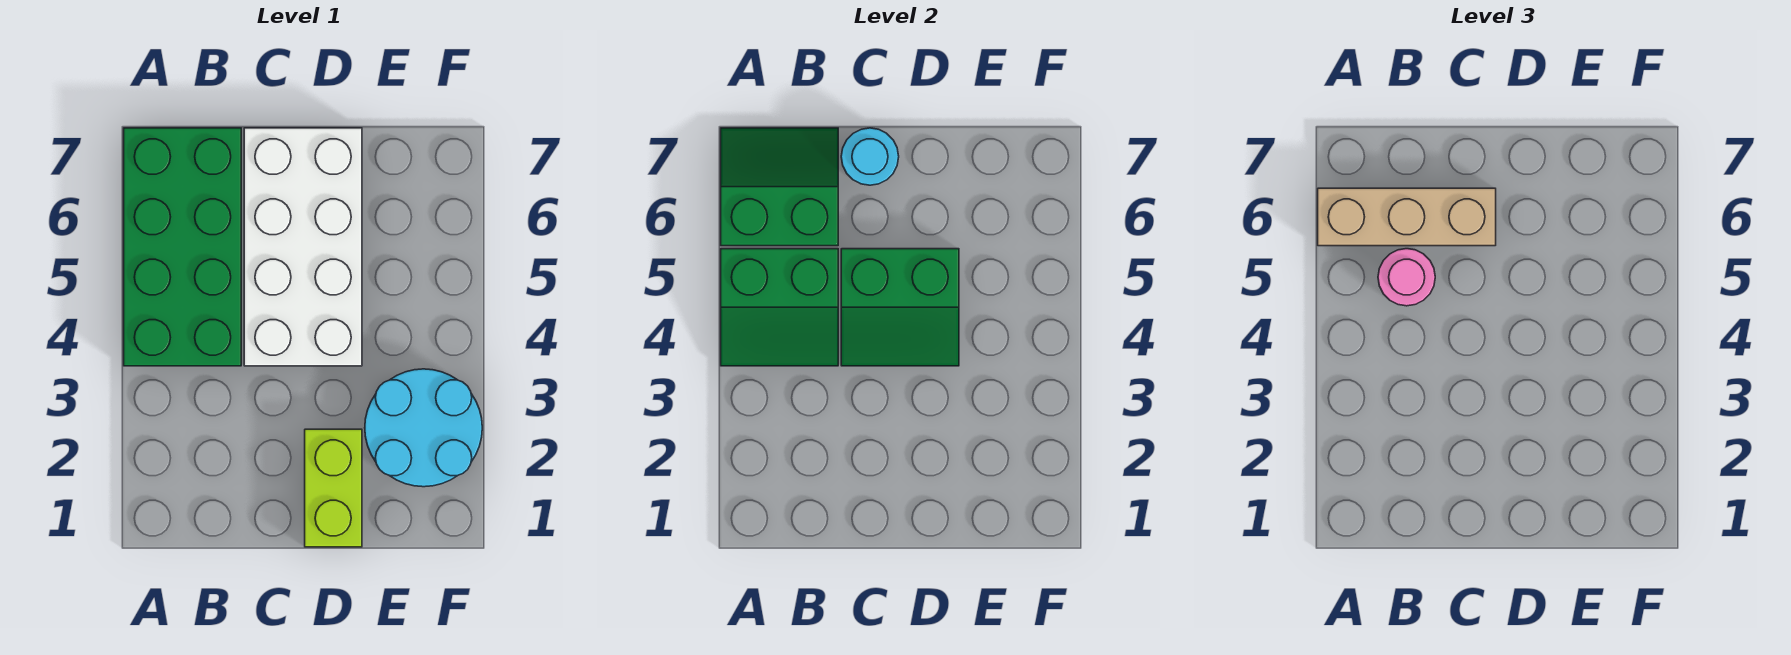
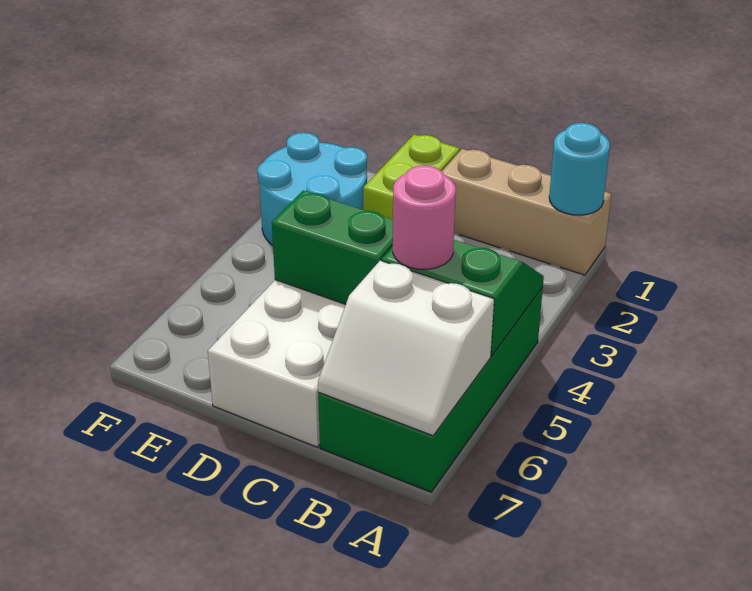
green slope A6:B7 level 2 top 6 -> white slope A6:B7 level 2 top 6
tan brick A6:C6 level 3 -> tan brick A1:C1 level 1
cyan round brick C7 level 2 -> cyan round brick A1 level 2

